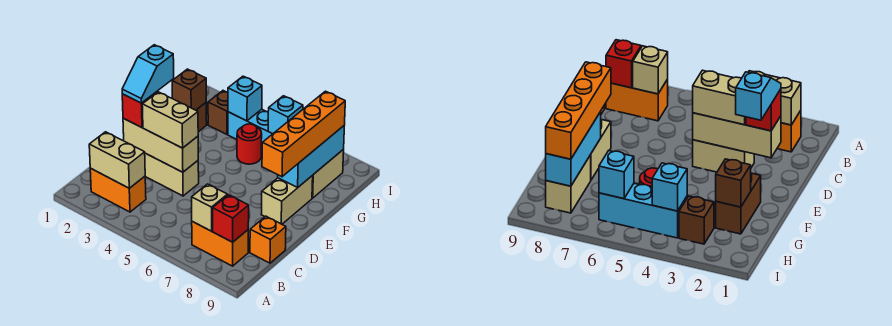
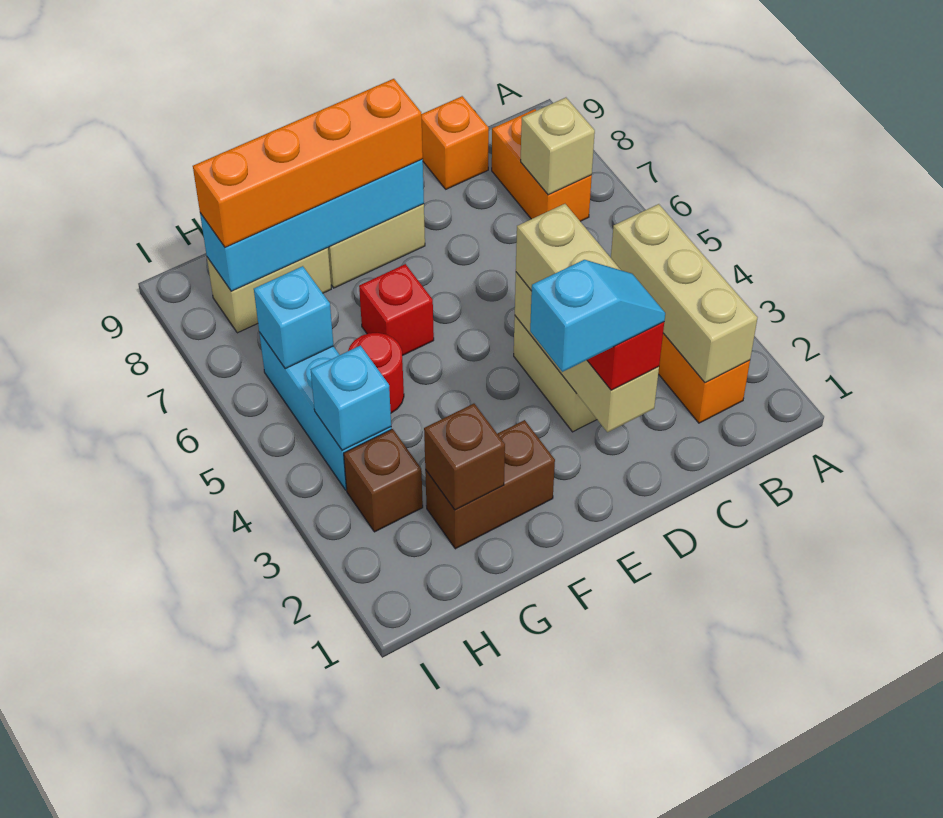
tan brick B2:B3 level 2 -> tan brick B2:B4 level 2
red brick B8 level 2 -> red brick F6 level 1
cyan brick F8:H8 level 2 -> cyan brick E8:H8 level 2

